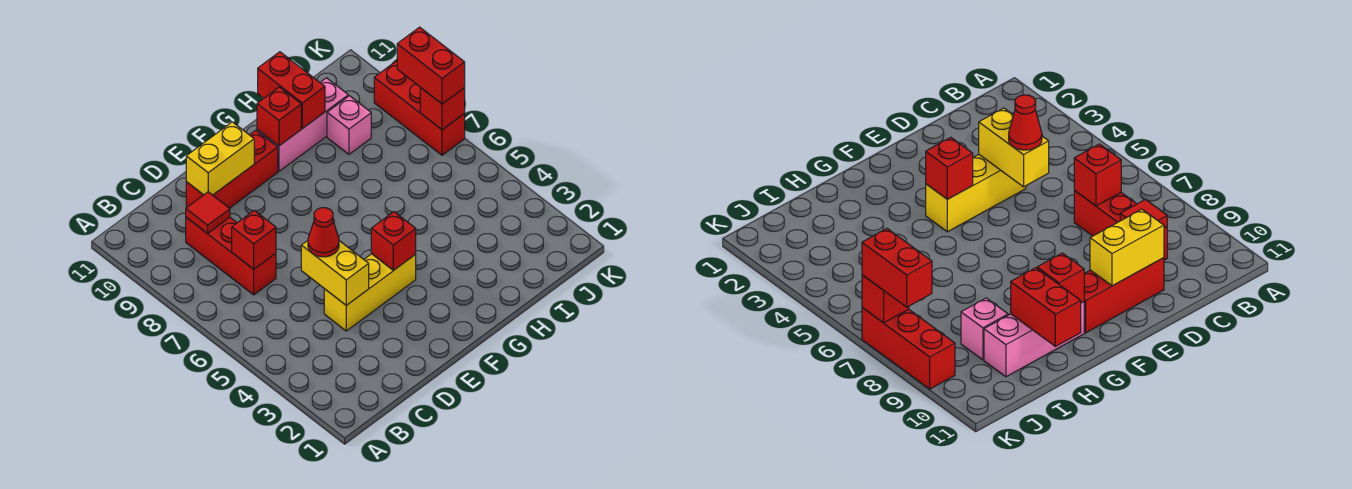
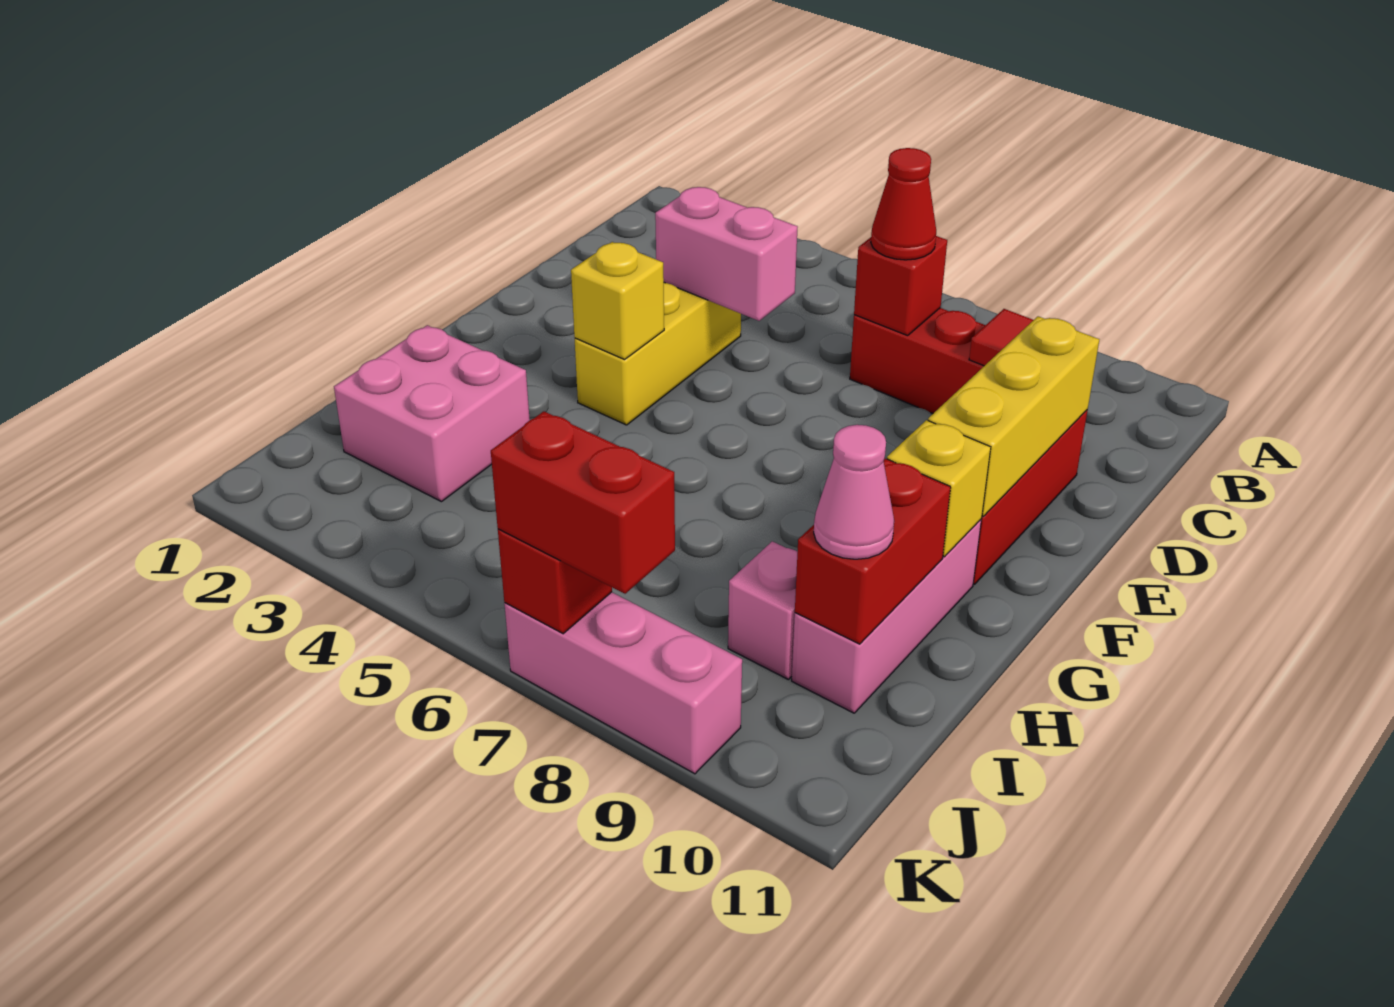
yellow brick D4:D5 level 2 -> pink brick D4:D5 level 2
red cone D5 level 3 -> red cone C7 level 3
yellow brick D10:E10 level 2 -> yellow brick D10:F10 level 2
red brick F4 level 2 -> yellow brick F4 level 2
red brick G10 level 2 -> yellow brick G10 level 2
none -> pink brick H2:I3 level 1
red brick H10:H11 level 2 -> red brick H10:I10 level 2
none -> pink cone I10 level 3
red brick K7:K9 level 1 -> pink brick K7:K9 level 1

